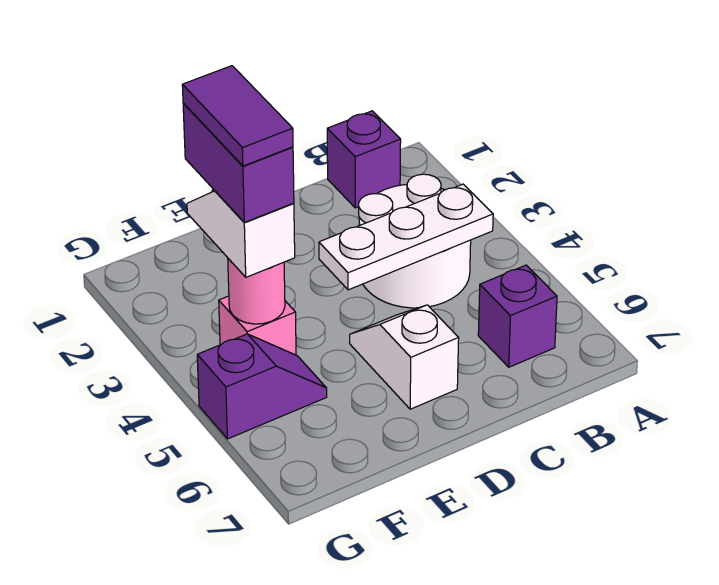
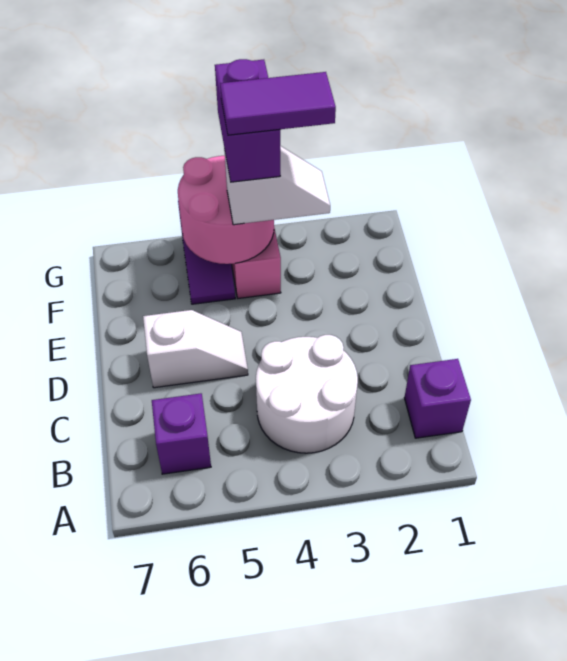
white plate B4:D4 level 2 -> none
purple brick F3:F4 level 4 -> purple brick F4:G4 level 4
pink round brick F4 level 2 -> pink round brick F4:G5 level 2

